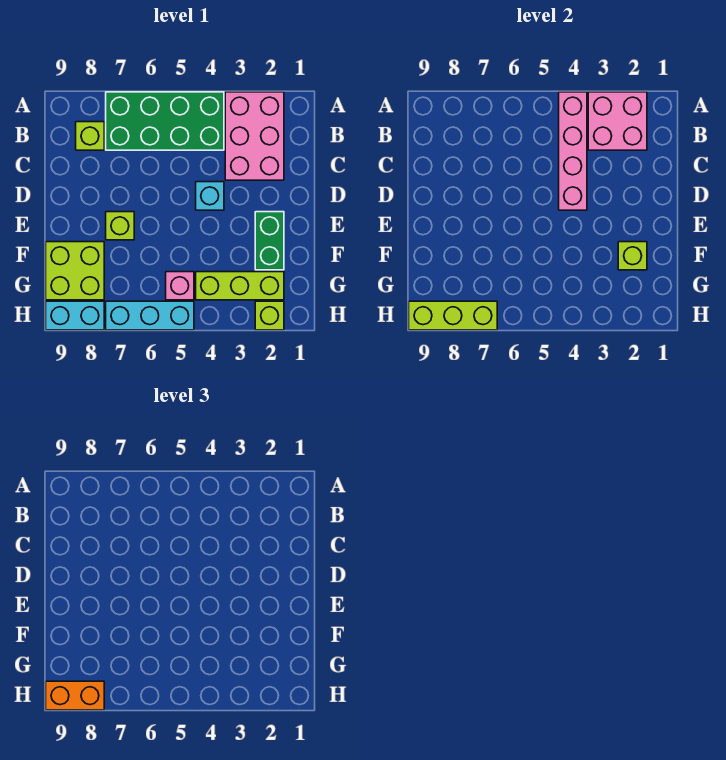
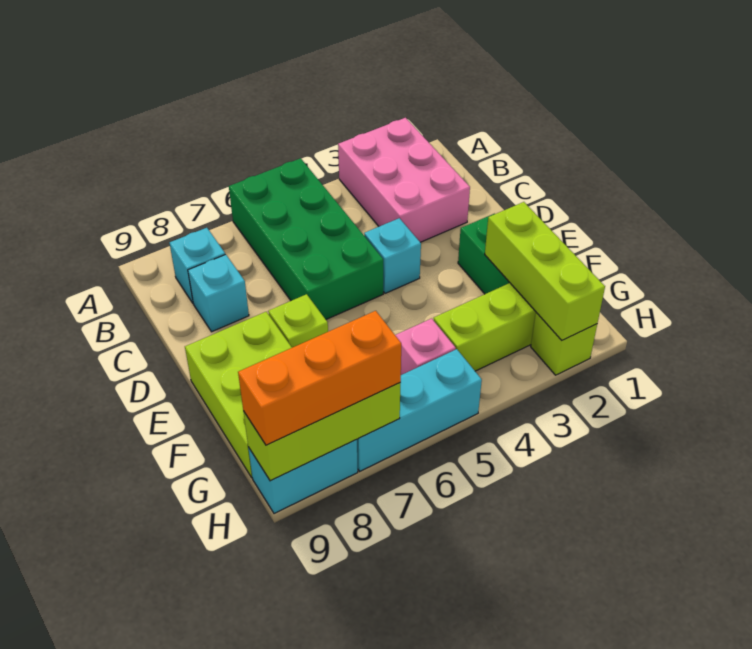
pink brick A2:B3 level 2 -> none
green brick A4:B7 level 1 -> green brick A5:D6 level 1
pink brick A4:D4 level 2 -> none
lime brick B8 level 1 -> cyan brick B8 level 1
none -> cyan brick C8 level 1
lime brick F2 level 2 -> lime brick F2:H2 level 2
lime brick F8:G9 level 1 -> lime brick E8:G9 level 1
orange brick H8:H9 level 3 -> orange brick H7:H9 level 3

